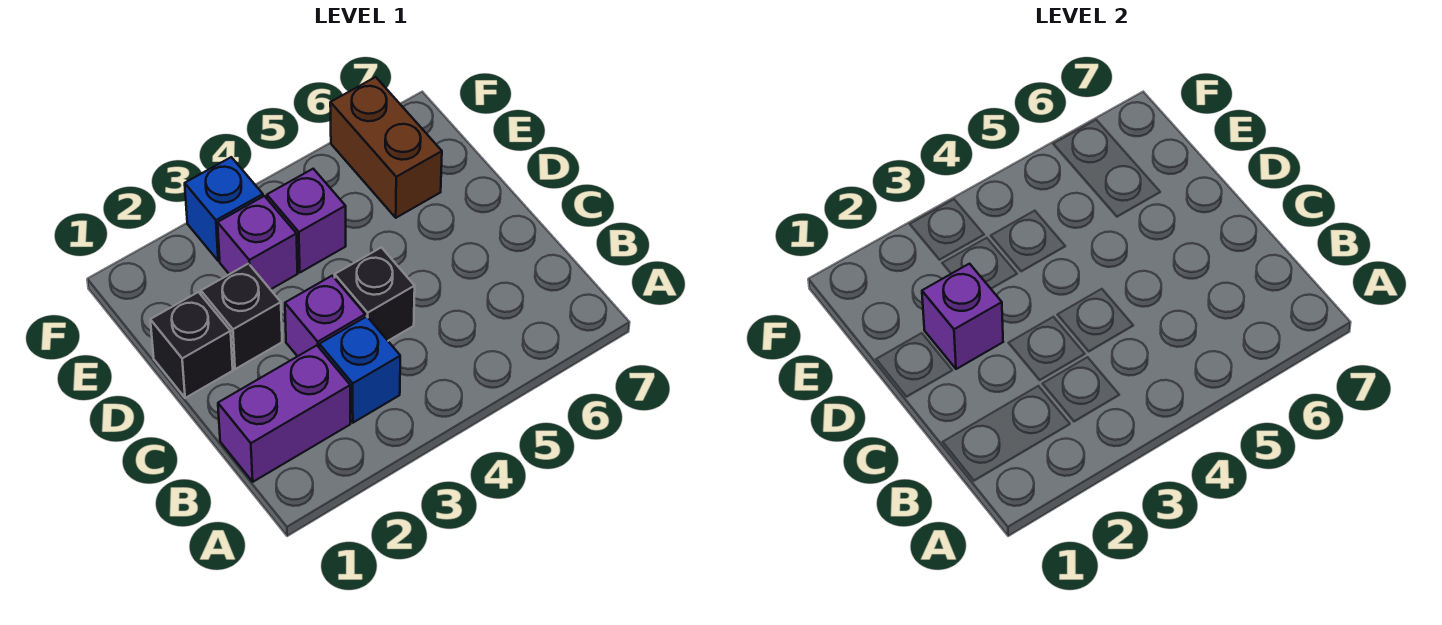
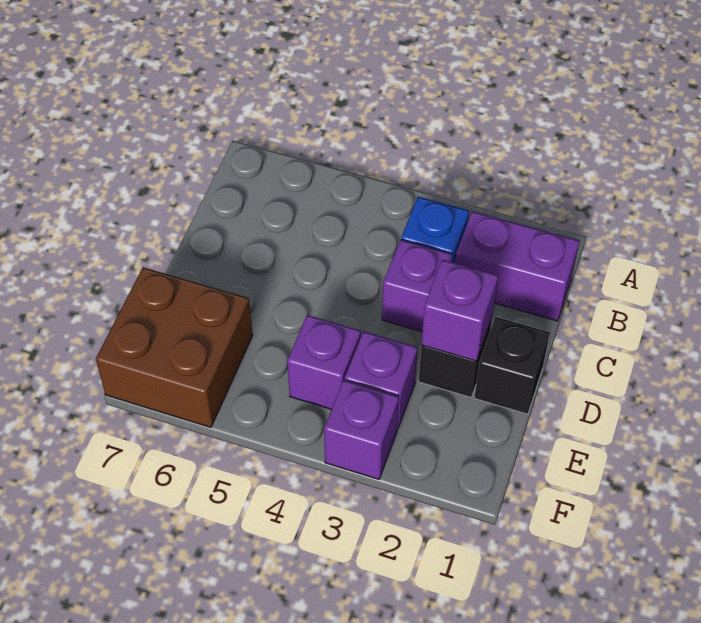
black brick C4 level 1 -> none
brown brick E6:F6 level 1 -> brown brick E6:F7 level 1
blue brick F3 level 1 -> purple brick F3 level 1

